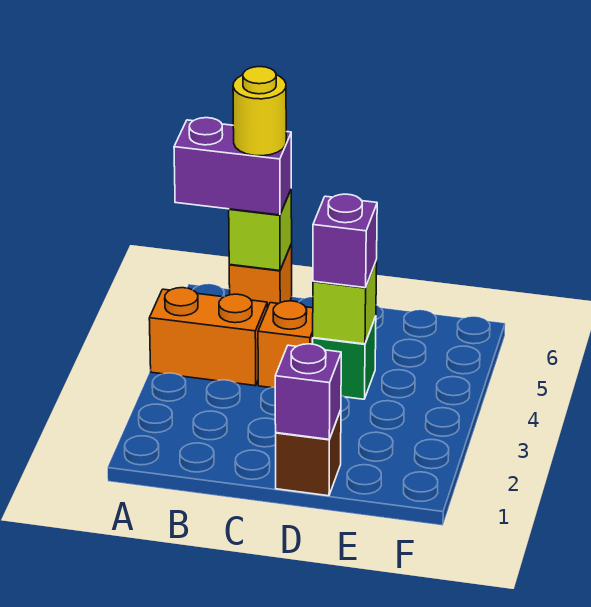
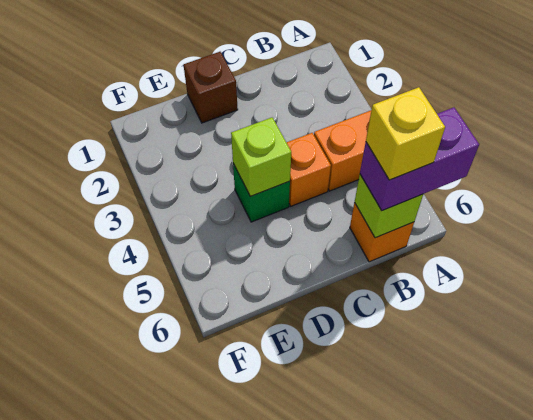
yellow round brick B6 level 4 -> yellow brick B6 level 4
purple brick D1 level 2 -> none
purple brick D4 level 3 -> none

